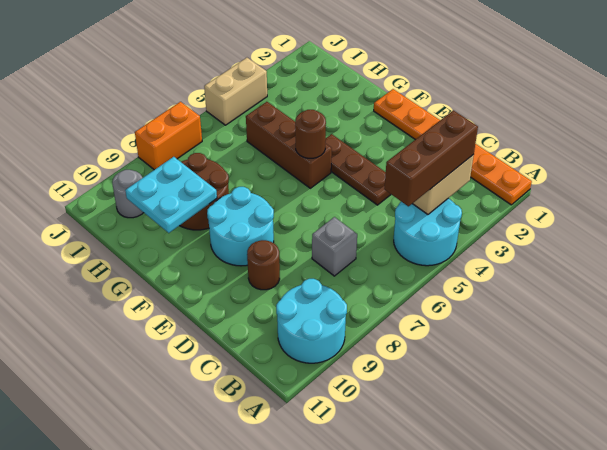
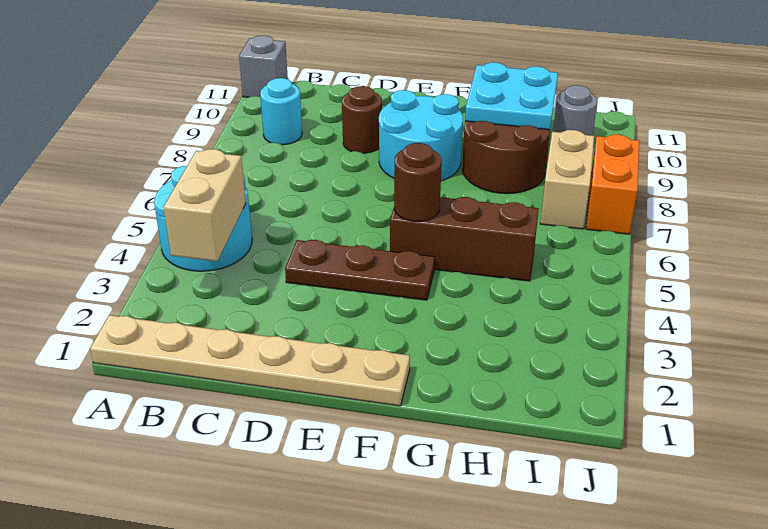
orange plate A1:F1 level 1 -> tan plate A1:F1 level 1
cyan round brick A9:B10 level 1 -> cyan round brick B9 level 1
brown brick B3:B5 level 3 -> none
grey brick C7 level 1 -> grey brick A11 level 1
tan brick J4:J5 level 1 -> tan brick I7:I8 level 1

